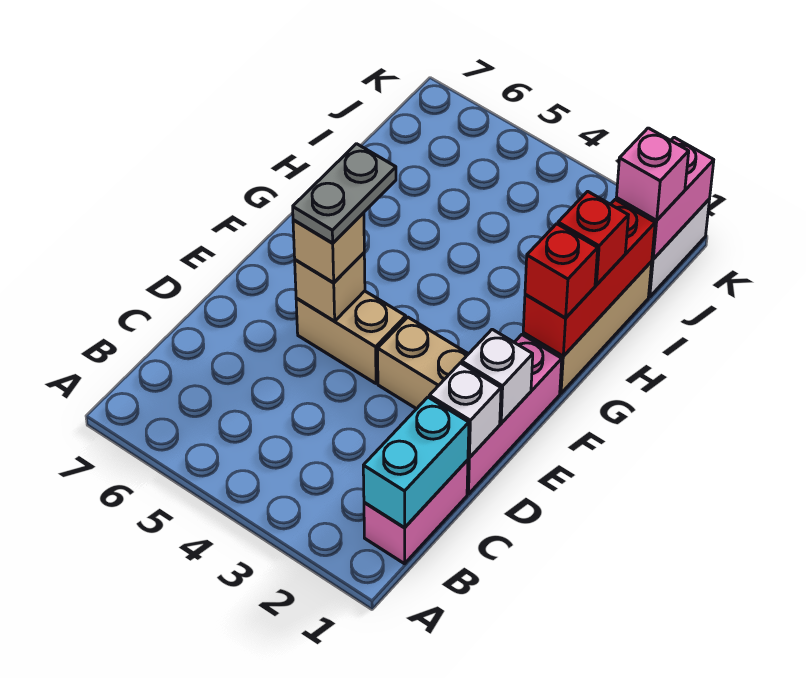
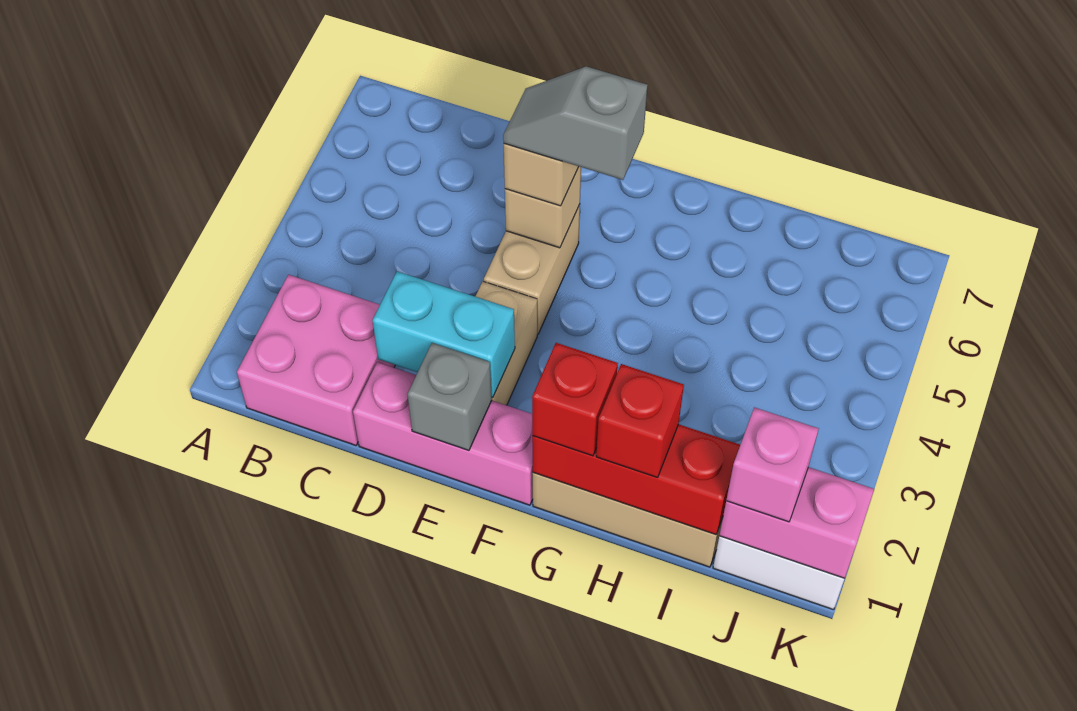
pink brick B1:C1 level 1 -> pink brick B1:C2 level 1
cyan brick B1:C1 level 2 -> cyan brick D2:E2 level 2
white brick D1 level 2 -> none
white brick E1 level 2 -> grey brick E1 level 2
grey plate E5:F5 level 4 -> grey slope E5:F5 level 4 top F

